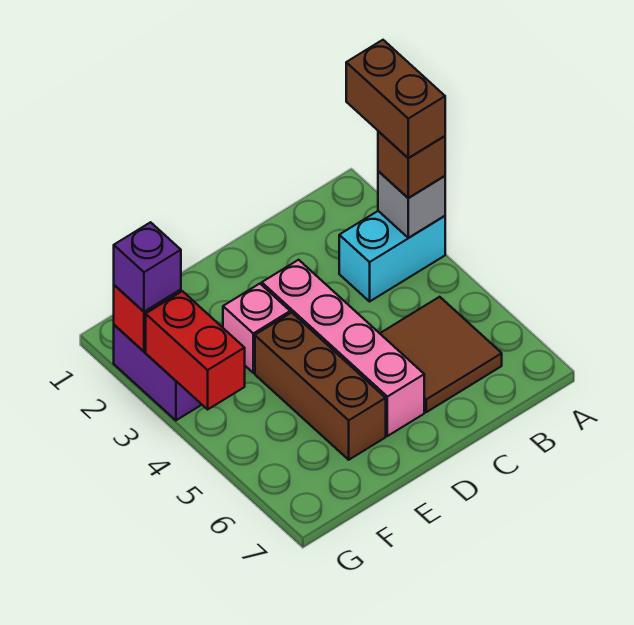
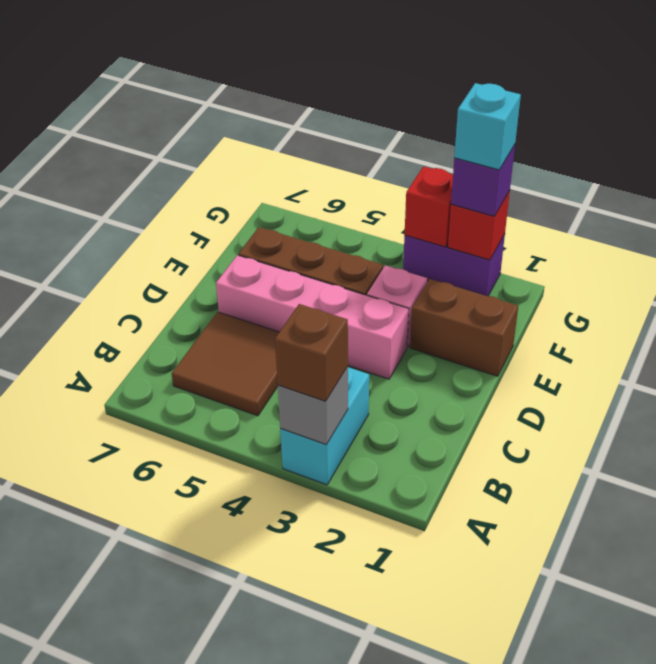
brown brick A2:A3 level 4 -> brown brick E1:E2 level 1
none -> cyan brick G2 level 4
red brick G3:G4 level 2 -> red brick G3 level 2

